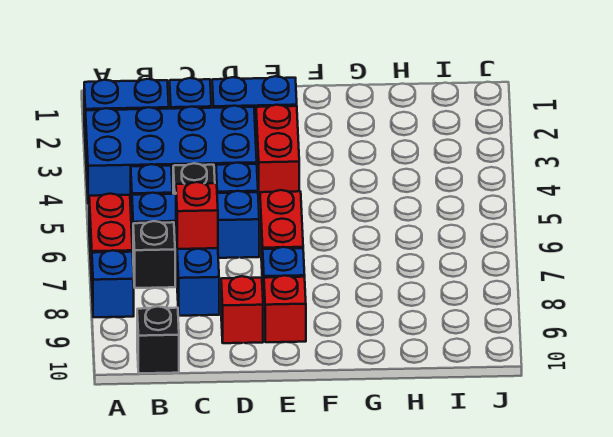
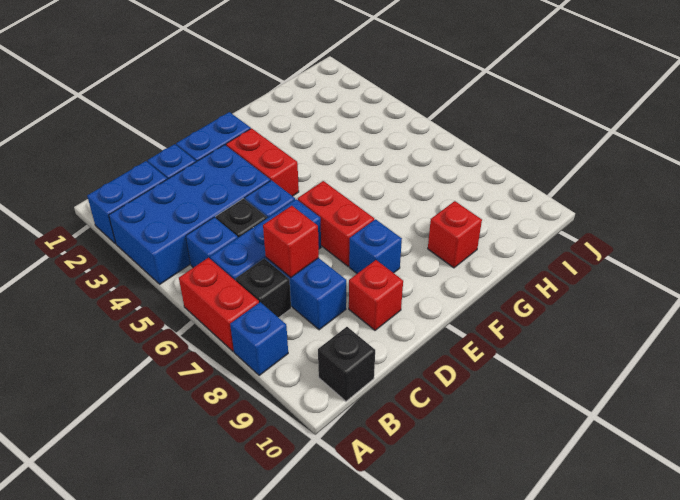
red brick E9 level 1 -> red brick G9 level 1

